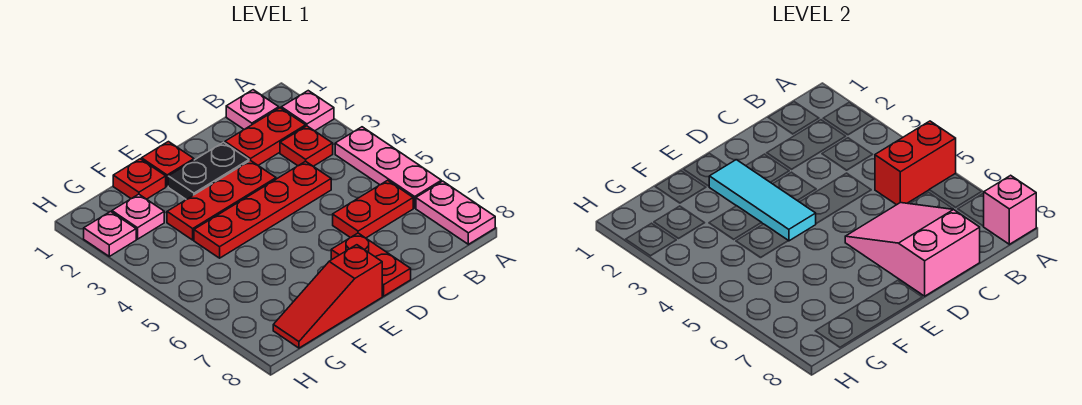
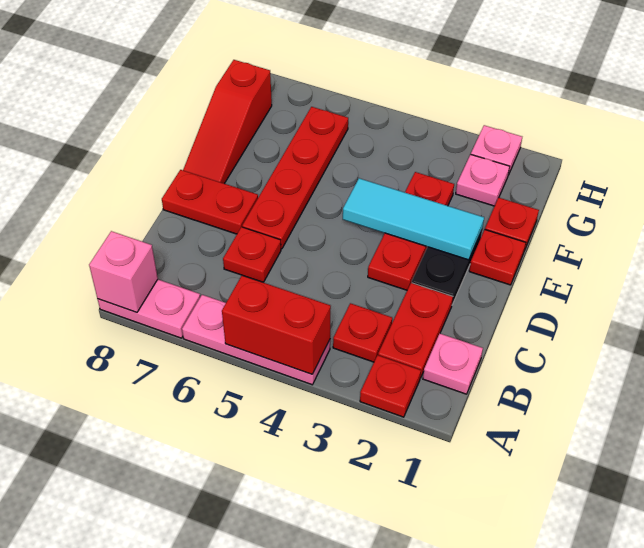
pink plate A2 level 1 -> red plate A2 level 1
red brick A5:B5 level 2 -> red brick A4:A5 level 2
red plate B6:C6 level 1 -> red plate C6 level 1
red plate C4:F4 level 1 -> red plate D6:G6 level 1
pink slope C6:D8 level 2 top 8 -> none
red slope E8:G8 level 1 top E -> red slope E8:G8 level 1 top G

